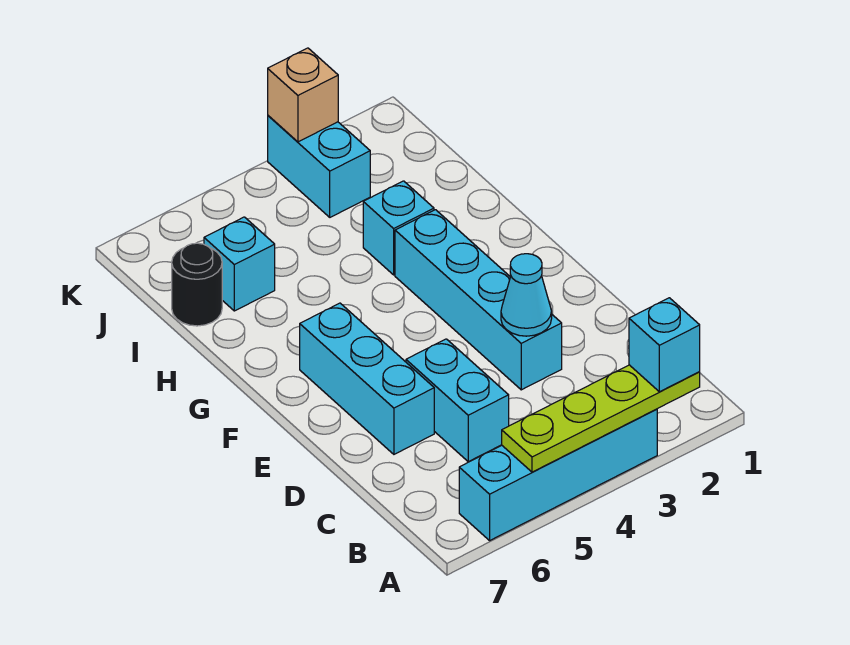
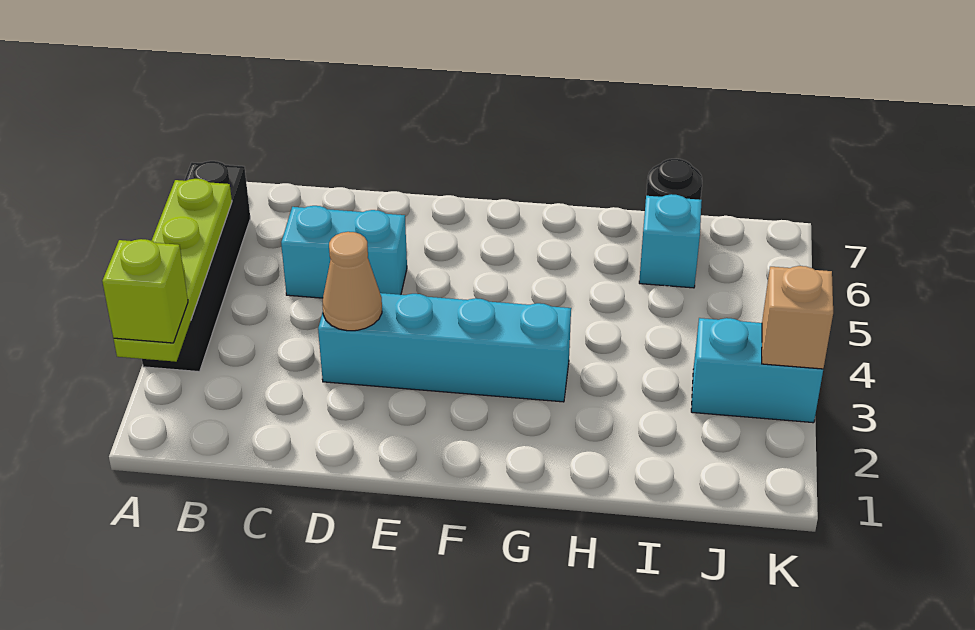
cyan brick A2 level 3 -> lime brick A2 level 3
cyan brick A3:A6 level 1 -> black brick A3:A6 level 1
cyan cone D3 level 2 -> tan cone D3 level 2
cyan brick D6:F6 level 1 -> none
cyan brick H3 level 1 -> none

